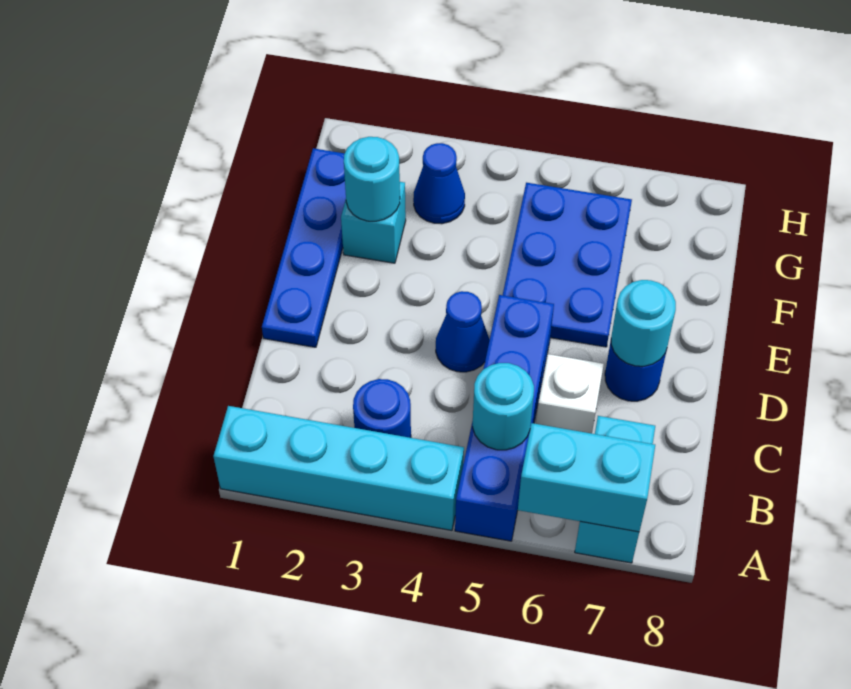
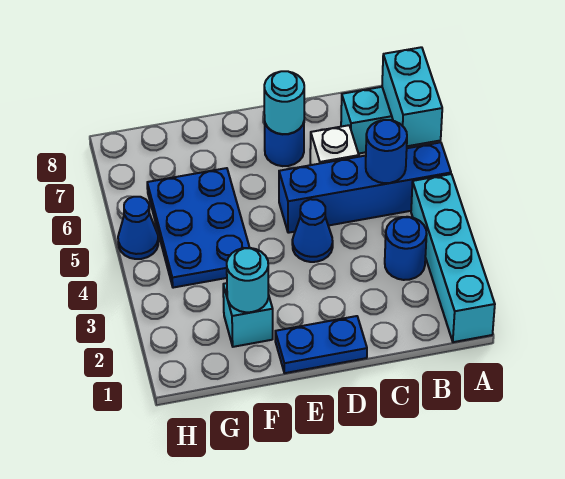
cyan round brick B5 level 2 -> blue round brick B5 level 2
blue plate D1:G1 level 1 -> blue plate D1:E1 level 1
blue plate E5:G6 level 1 -> blue plate F4:G6 level 1
blue cone G3 level 1 -> blue cone H5 level 1

